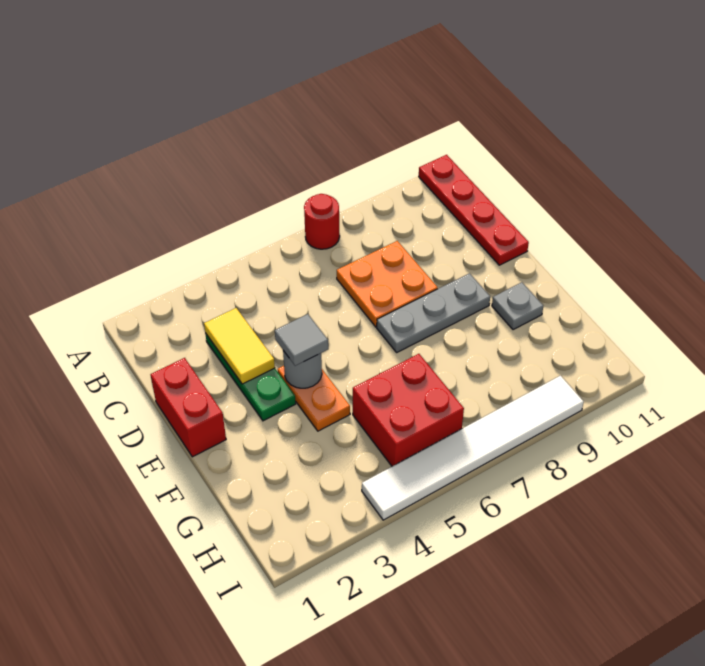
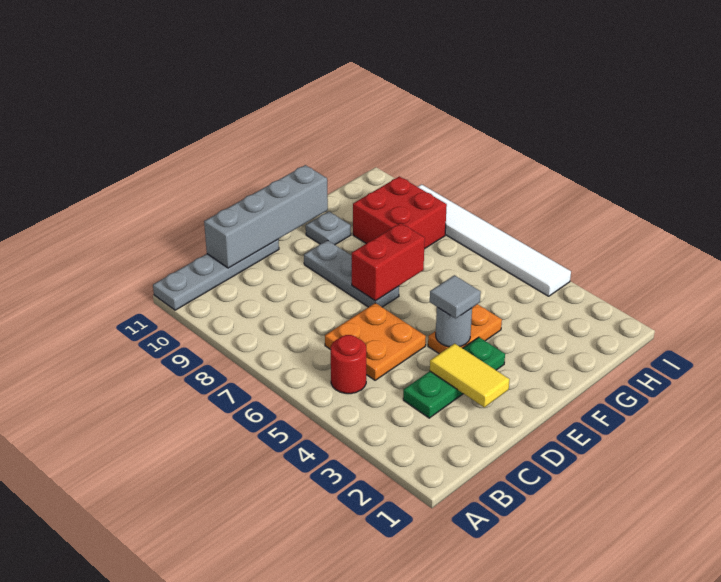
red round brick A7 level 1 -> red round brick B5 level 1
red plate A11:D11 level 1 -> grey plate A11:D11 level 1
yellow tile C3:D3 level 2 -> yellow tile D2:D3 level 2
orange plate C7:D8 level 1 -> orange plate C5:D6 level 1
none -> grey brick C11:F11 level 2
red brick D1:E1 level 1 -> red brick E7:F7 level 2
red brick G5:H6 level 1 -> red brick G8:H9 level 1

